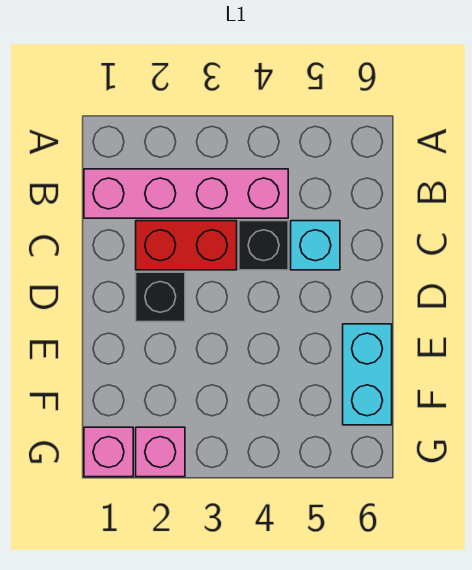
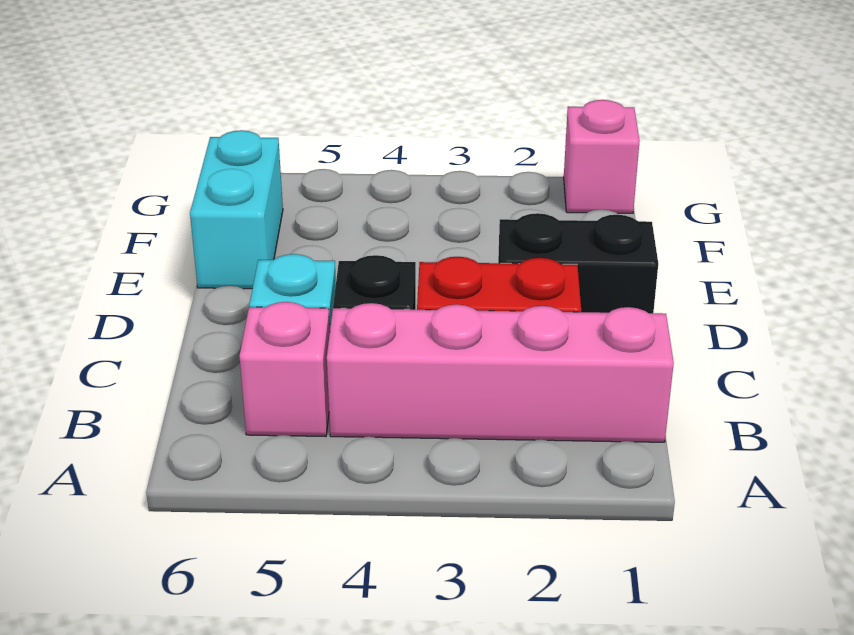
black brick D2 level 1 -> black brick D1:D2 level 1
pink brick G2 level 1 -> pink brick B5 level 1

